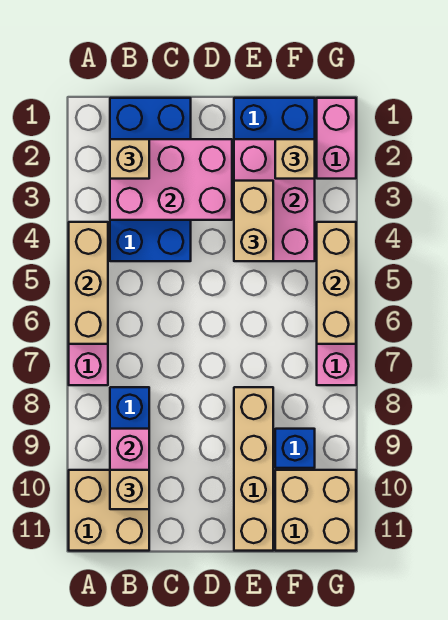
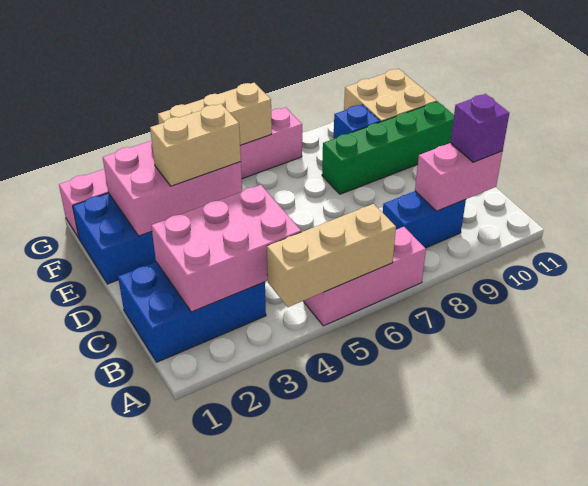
tan brick A10:B11 level 1 -> none
blue brick B1:C4 level 1 -> blue brick B1:C3 level 1
pink brick B2:D3 level 2 -> pink brick B2:C4 level 2
tan brick B2 level 3 -> none
tan brick B10 level 3 -> purple brick B10 level 3
tan brick E8:E11 level 1 -> green brick E8:E11 level 1
tan brick F2 level 3 -> none

